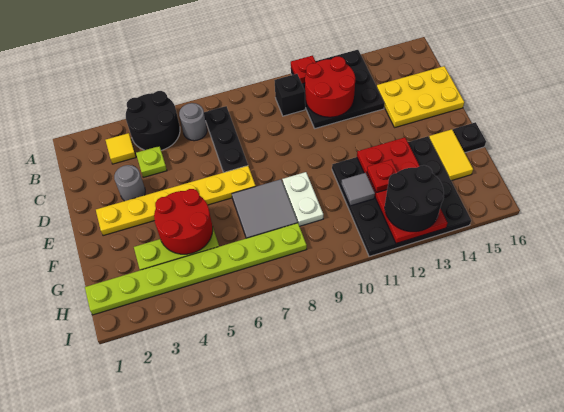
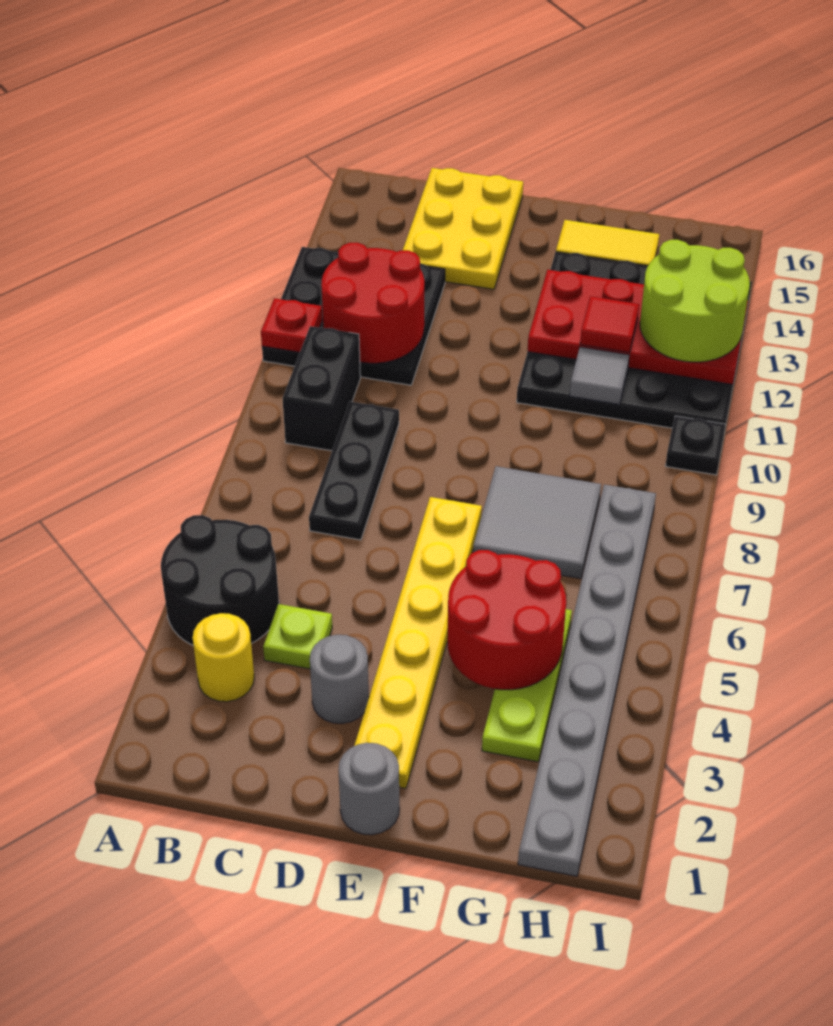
yellow tile B3 level 1 -> yellow round brick B3 level 1
grey round brick B6 level 1 -> grey round brick E1 level 1
black plate B7:D7 level 1 -> black plate C7:C9 level 1
black brick B10 level 1 -> black brick B9:B10 level 1
white plate F9:G9 level 1 -> none
black plate F16 level 1 -> black plate I10 level 1
red plate G12 level 3 -> red tile G12 level 3
lime plate H1:H8 level 1 -> grey plate H1:H8 level 1
black round brick H12:I13 level 3 -> lime round brick H12:I13 level 3

